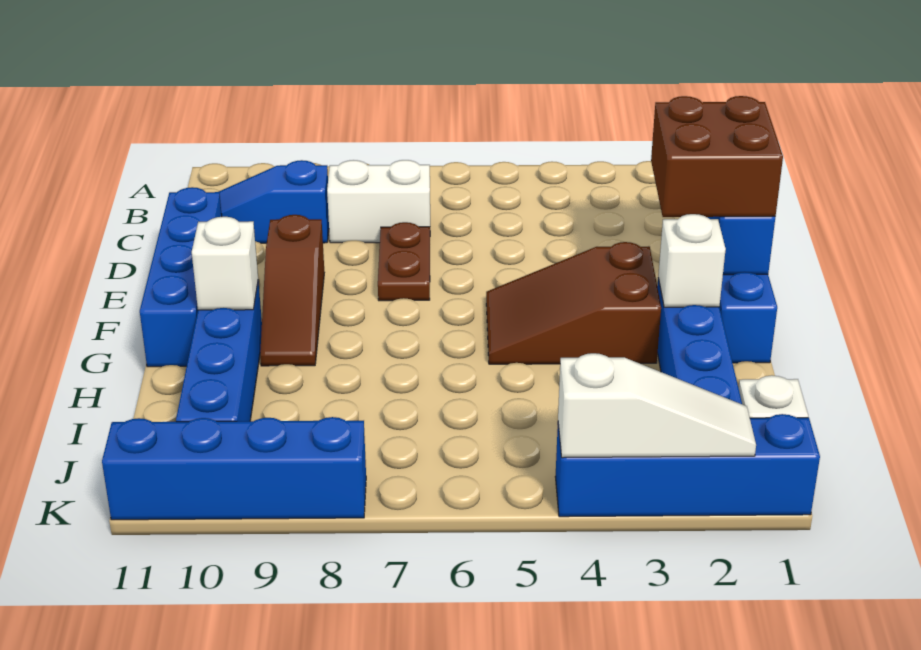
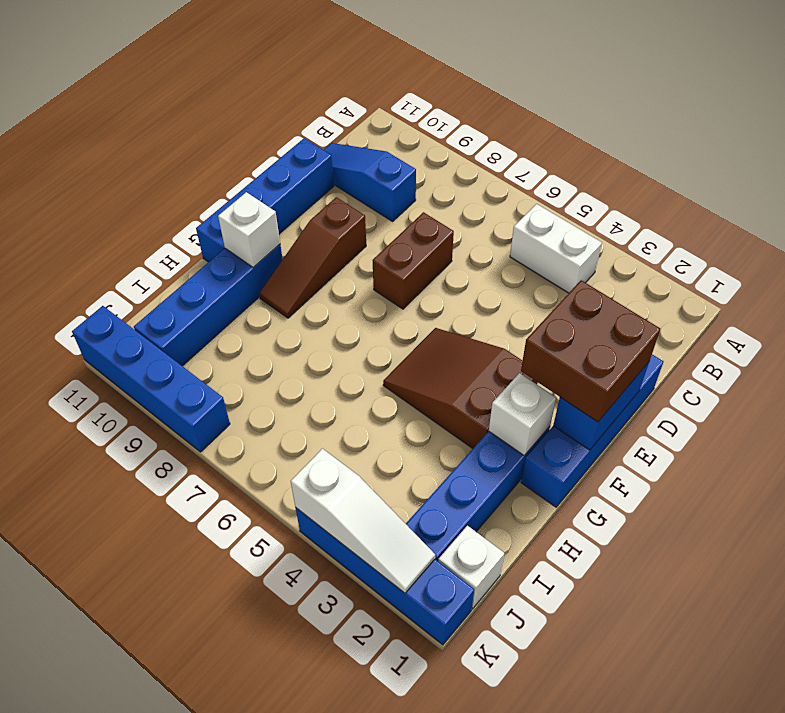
white brick C7:C8 level 1 -> white brick B4:B5 level 1
brown plate D7:E7 level 1 -> brown brick D7:E7 level 1

